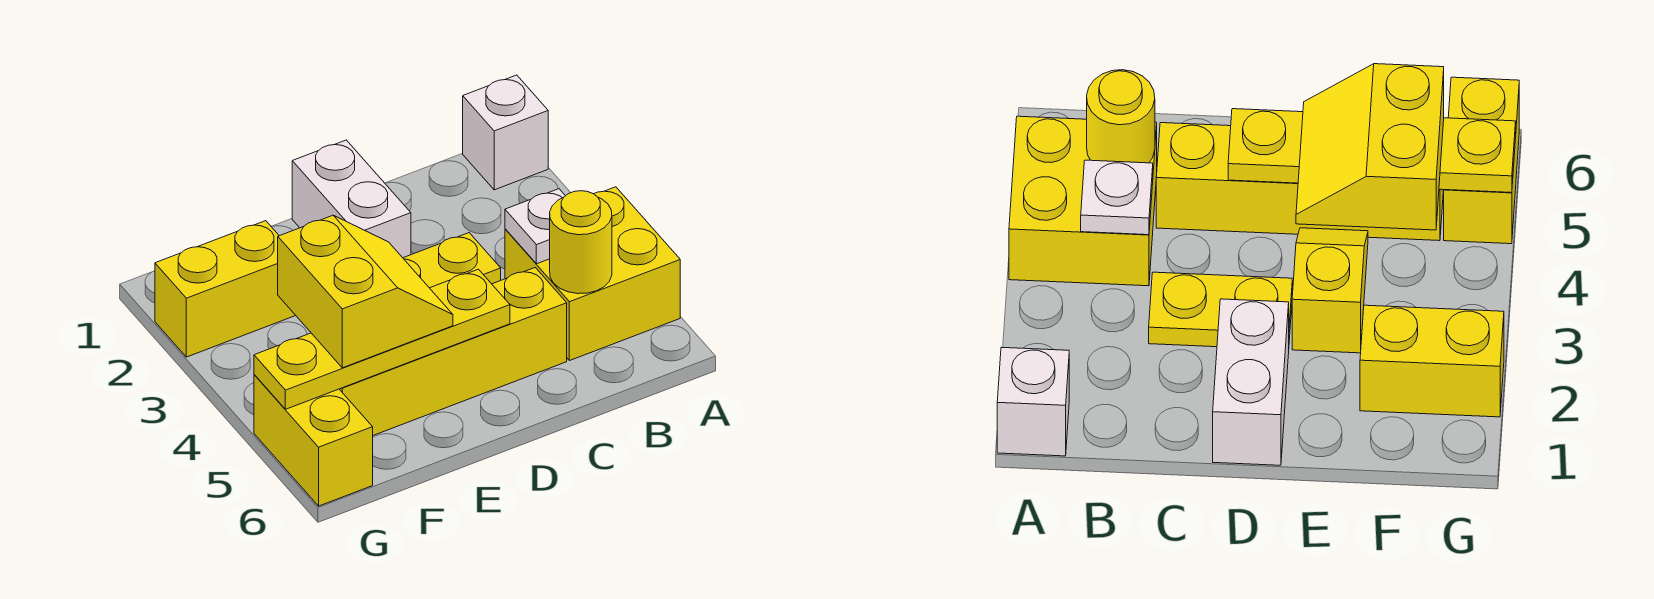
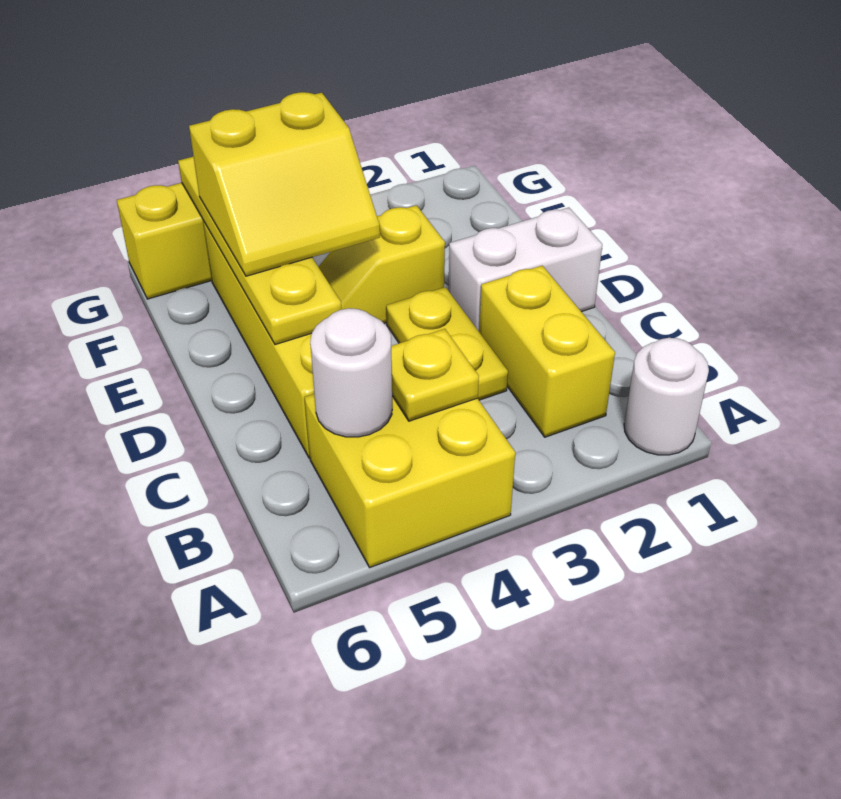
white brick A1 level 1 -> white round brick A1 level 1
white plate B4 level 2 -> yellow plate B4 level 2
yellow round brick B5 level 2 -> white round brick B5 level 2
yellow brick F2:G2 level 1 -> yellow brick B2:C2 level 1

